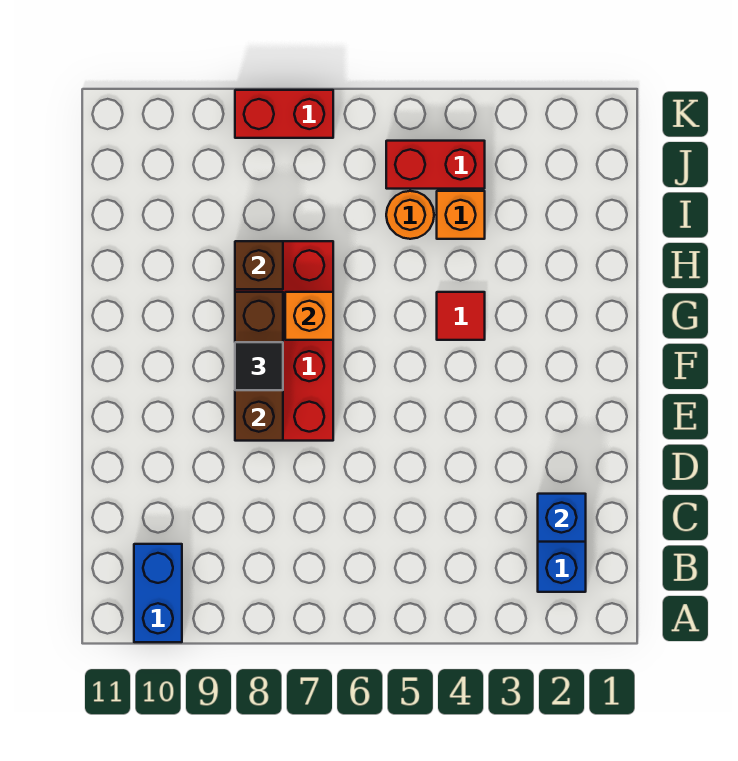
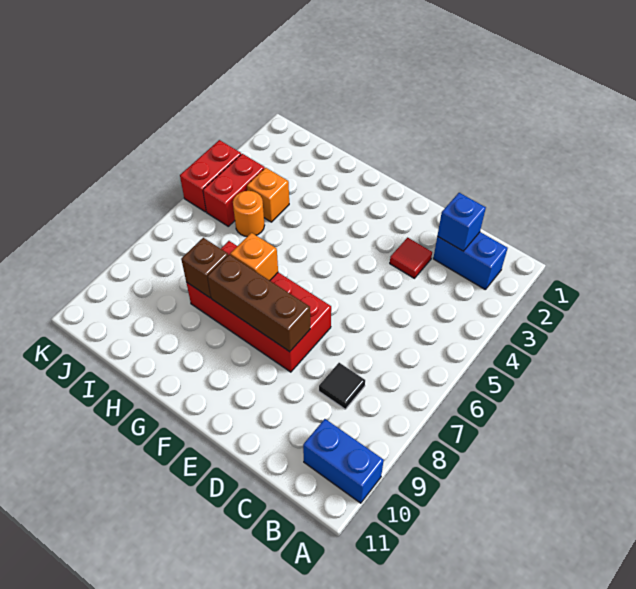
black tile F8 level 3 -> black tile C8 level 1
red tile G4 level 1 -> red tile D3 level 1
red brick K7:K8 level 1 -> red brick K4:K5 level 1

